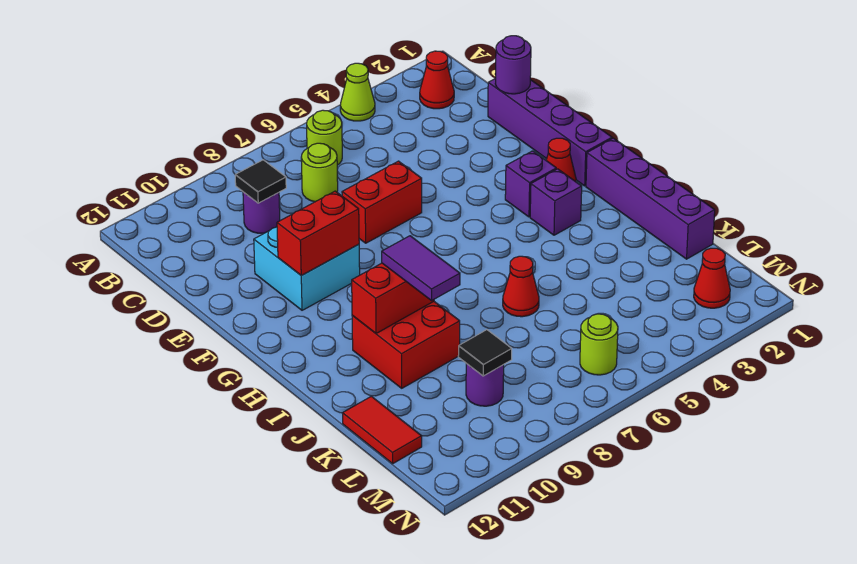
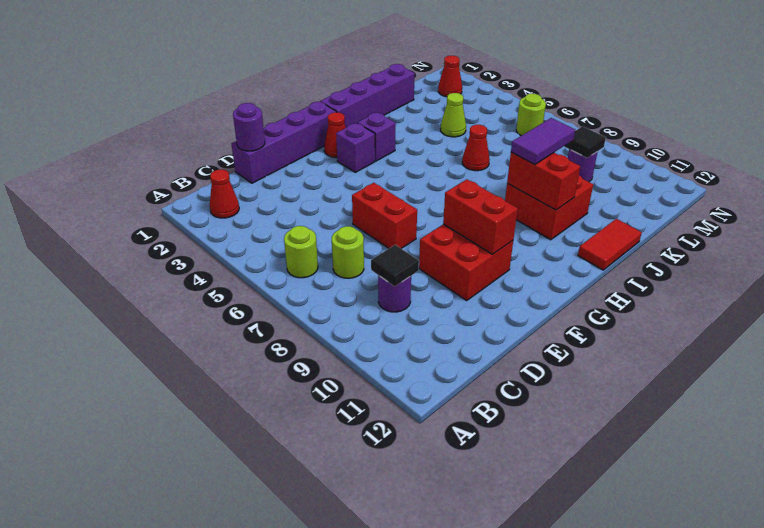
lime cone A4 level 1 -> lime cone K4 level 1
cyan brick E9:F10 level 1 -> red brick E9:F10 level 1
red tile K12:L12 level 1 -> red tile I12:J12 level 1

